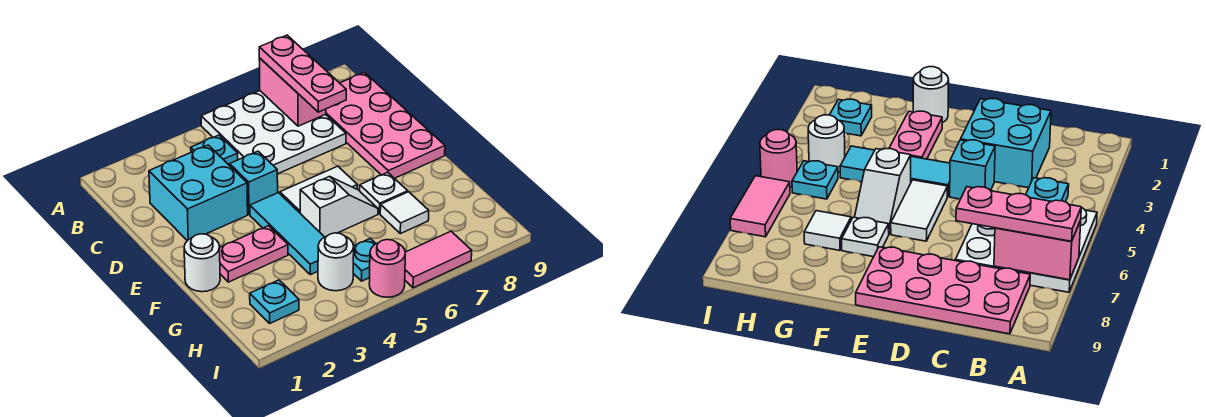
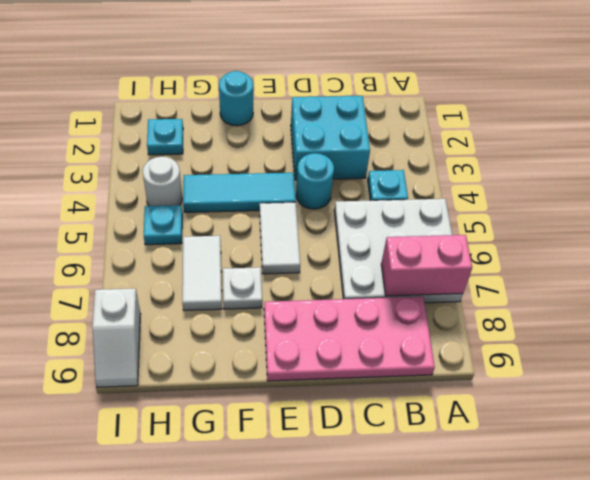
pink plate A7:C7 level 3 -> none
cyan brick D4 level 1 -> cyan round brick D4 level 1
white round brick F1 level 1 -> cyan round brick F1 level 1
pink plate F2:F3 level 1 -> none
white slope F5:F6 level 1 top 5 -> white slope I8:I9 level 1 top 8
white tile G7 level 1 -> white tile G6:G7 level 1
pink round brick I5 level 1 -> none
pink tile I6:I7 level 1 -> none

